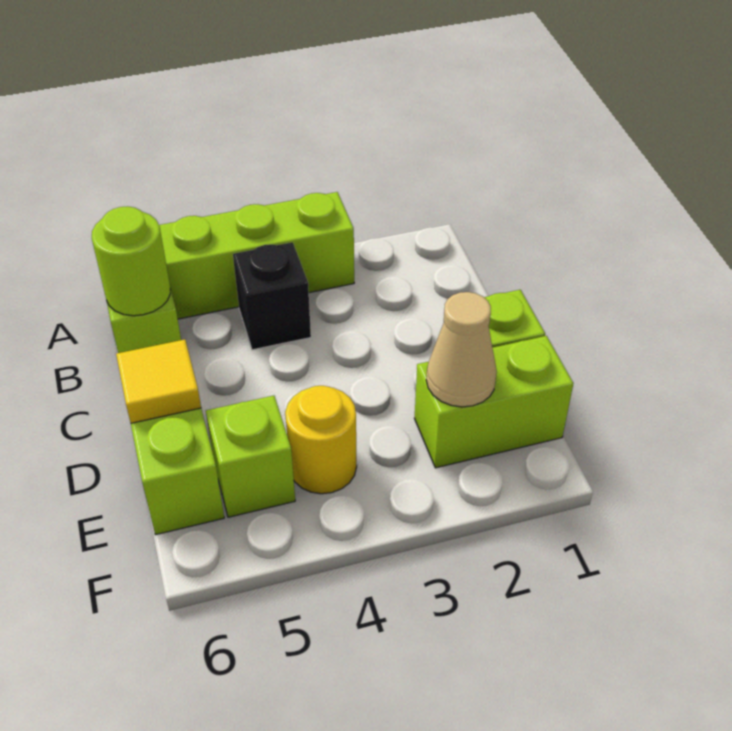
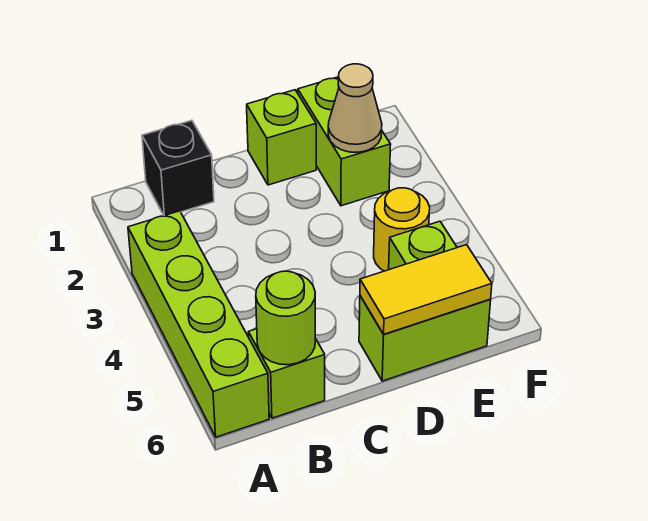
black brick B4 level 1 -> black brick B1 level 1
yellow tile D6 level 2 -> yellow tile D6:E6 level 2

